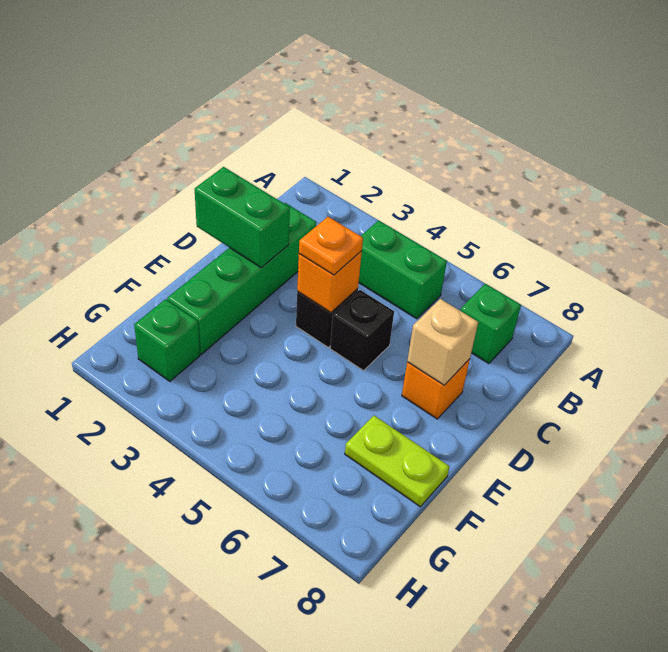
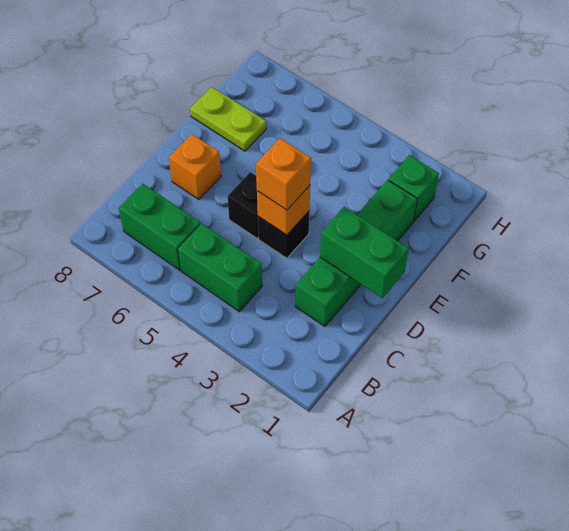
green brick B7 level 1 -> green brick B6:B7 level 1
orange plate D4 level 3 -> orange brick D4 level 3
tan brick D7 level 2 -> none

